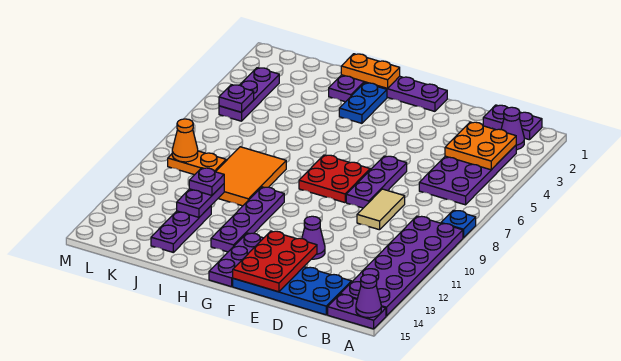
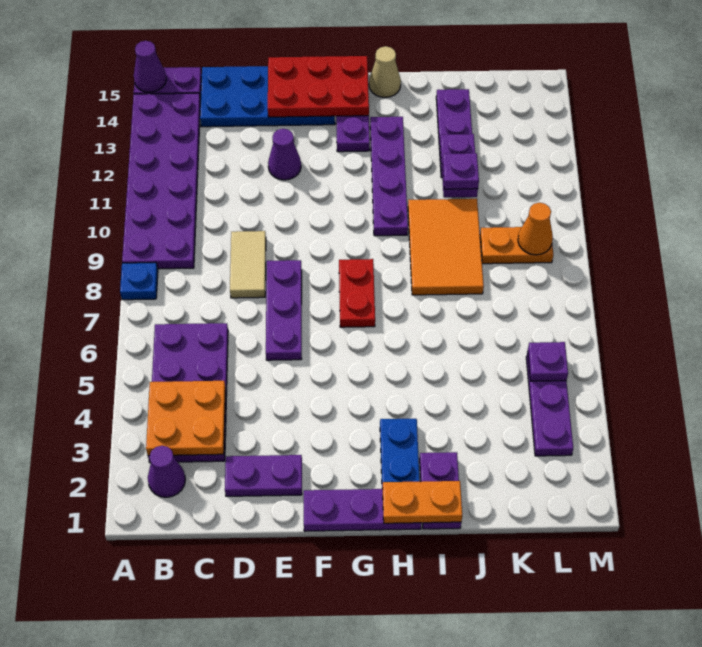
purple plate B1:C1 level 1 -> purple plate D2:E2 level 1
red plate E13:F15 level 2 -> red plate E14:G15 level 2
red plate F7:G8 level 1 -> red plate G7:G8 level 1
none -> tan cone H15 level 1

